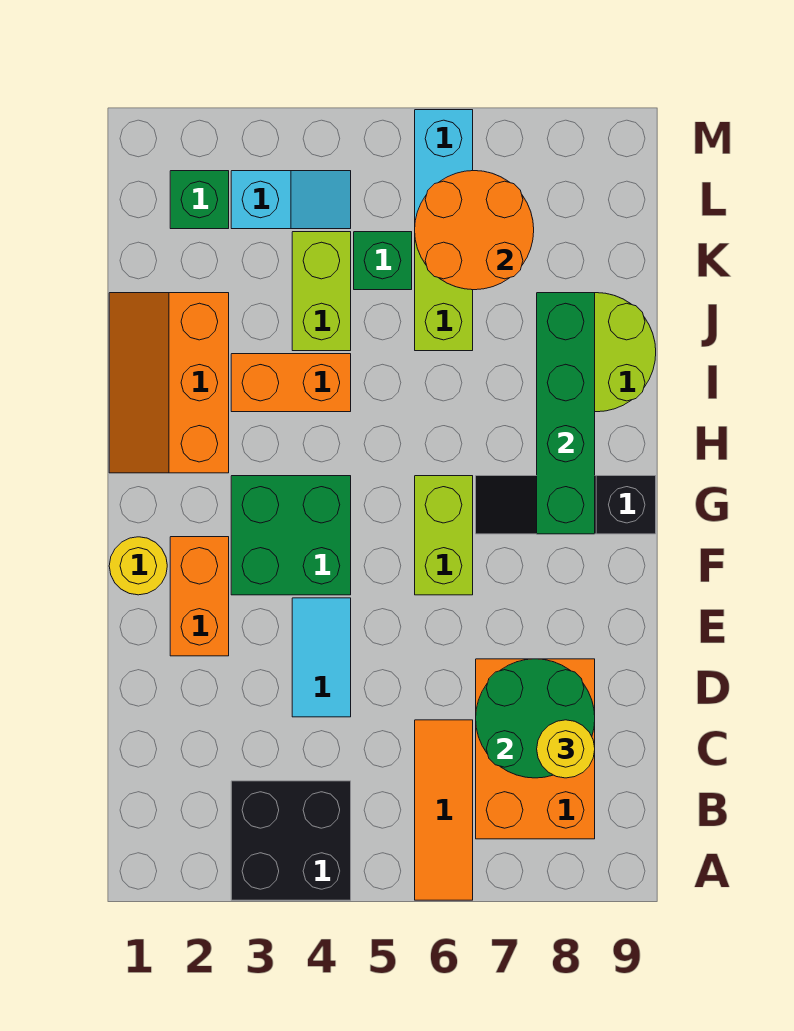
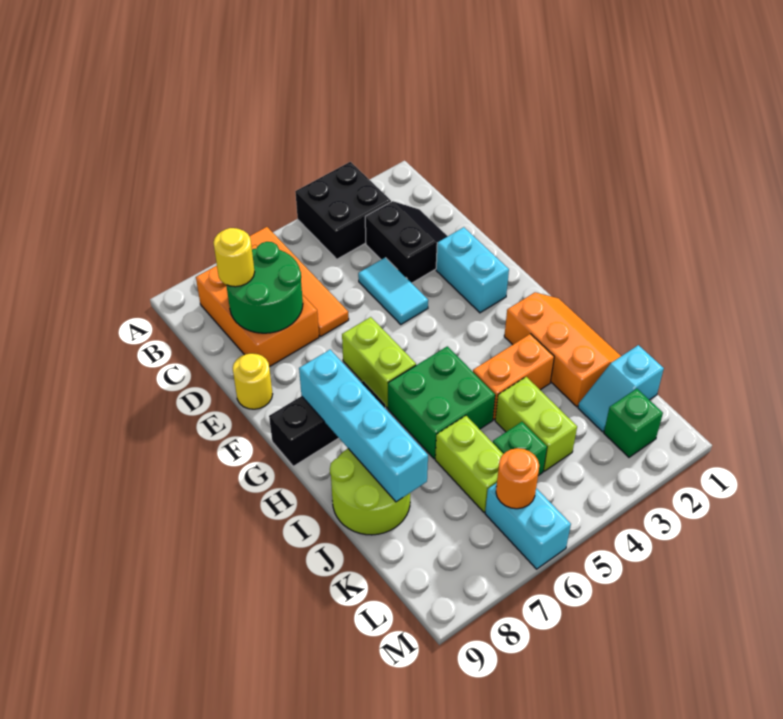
orange tile A6:C6 level 1 -> orange tile A6:D6 level 1
none -> black slope C2:D3 level 1 top 3
orange brick E2:F2 level 1 -> cyan brick E2:F2 level 1
yellow round brick F1 level 1 -> yellow round brick E9 level 1
green brick F3:G4 level 1 -> green brick H5:I6 level 1
green brick G8:J8 level 2 -> cyan brick G8:J8 level 2
orange round brick K6:L7 level 2 -> orange round brick L6 level 2
cyan slope L3:L4 level 1 top 3 -> cyan slope K1:K2 level 1 top 1

